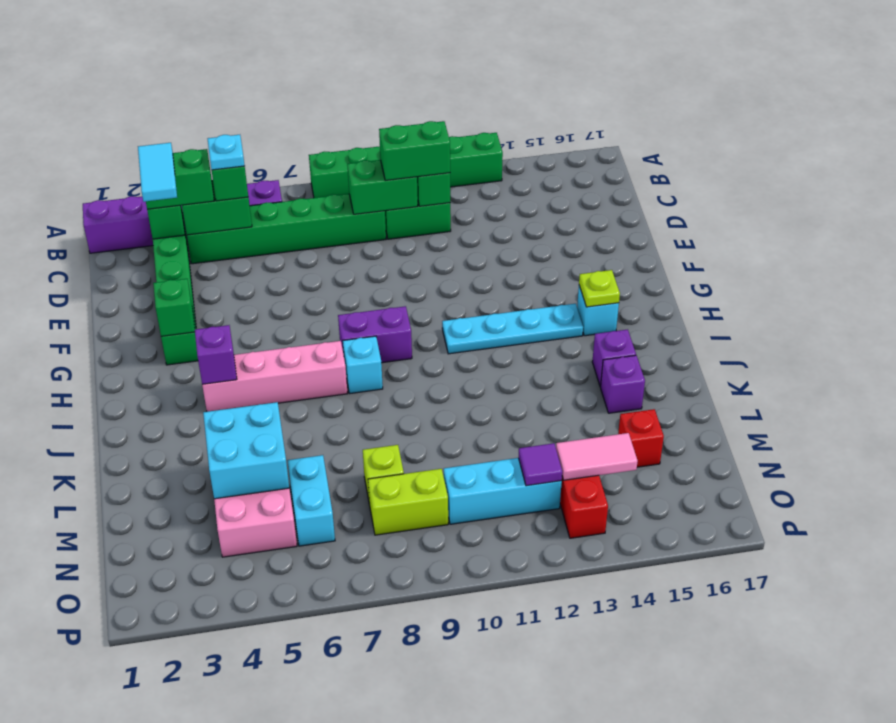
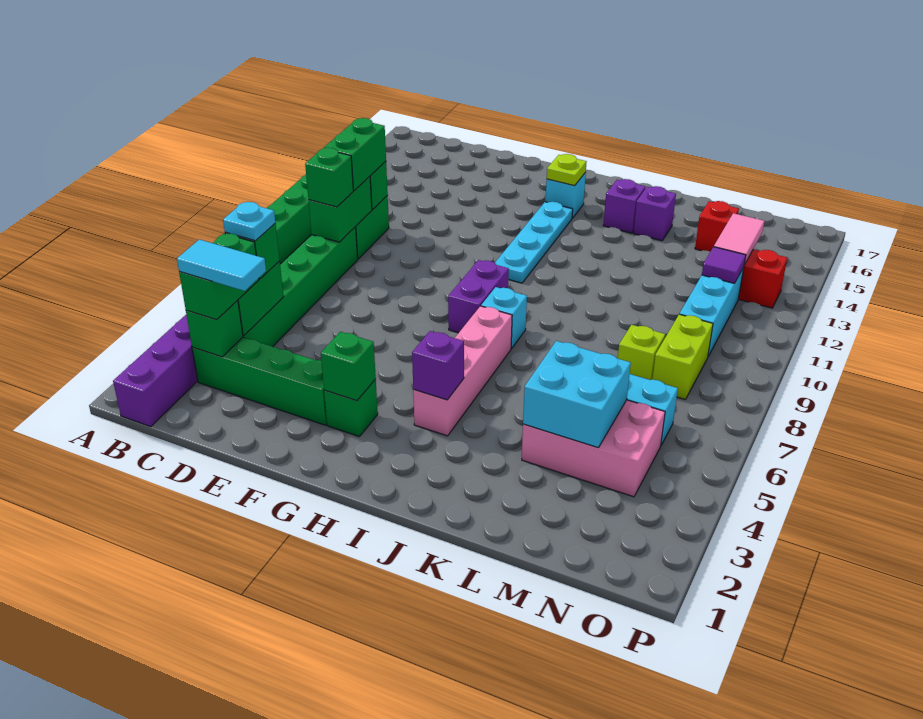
none -> green brick C9 level 3

